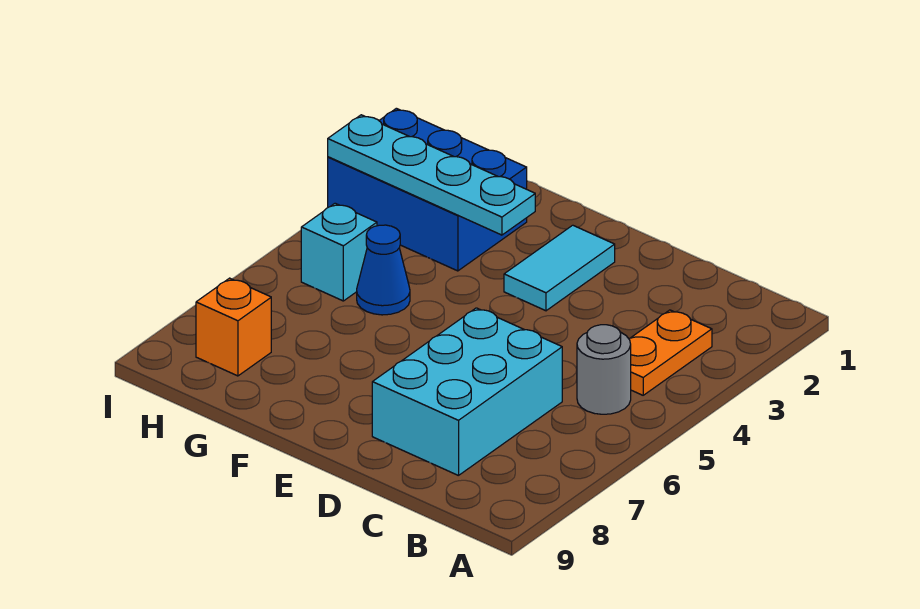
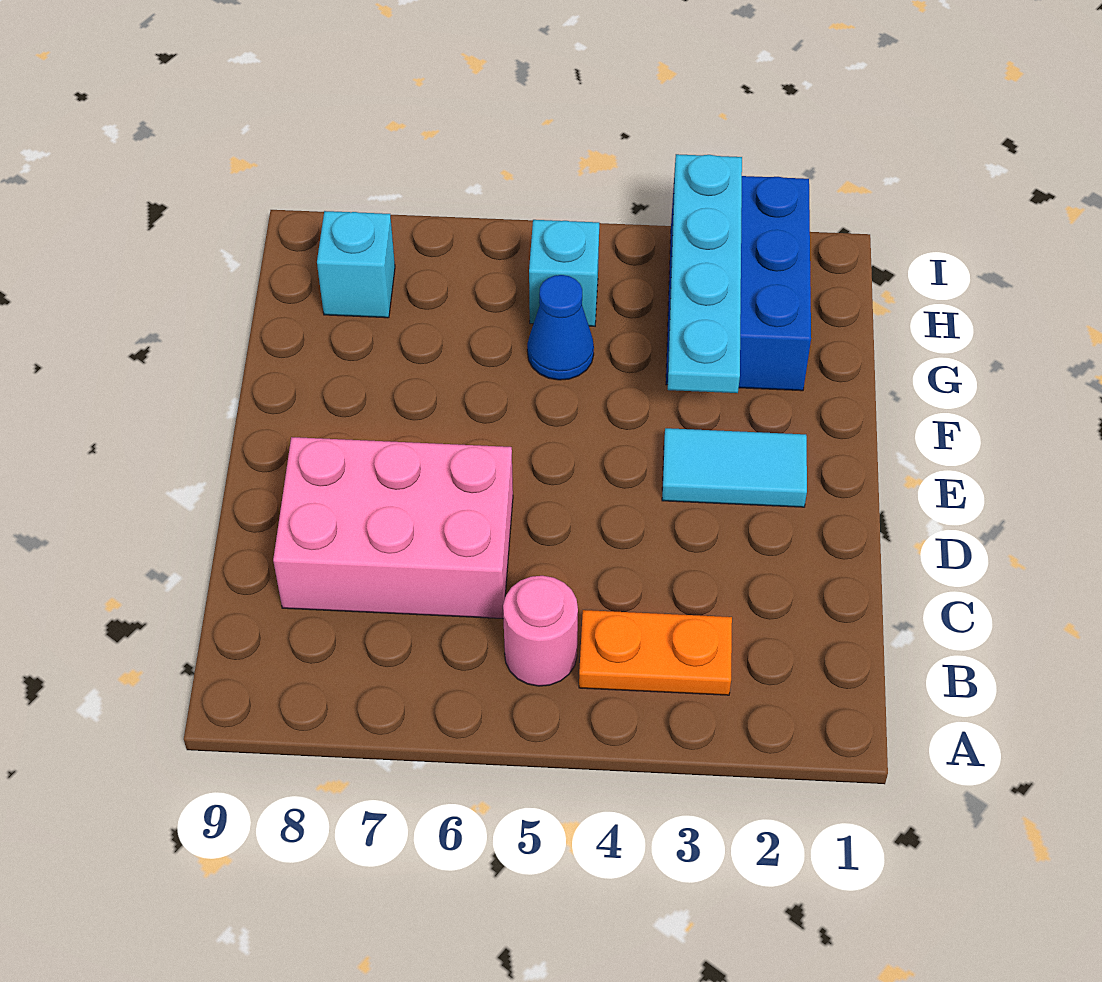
grey round brick B5 level 1 -> pink round brick B5 level 1
cyan brick C6:D8 level 1 -> pink brick C6:D8 level 1
orange brick H8 level 1 -> cyan brick H8 level 1

